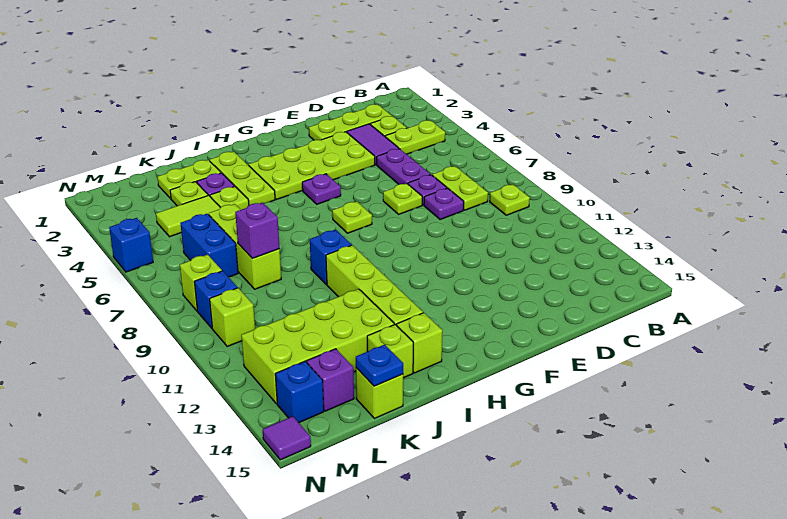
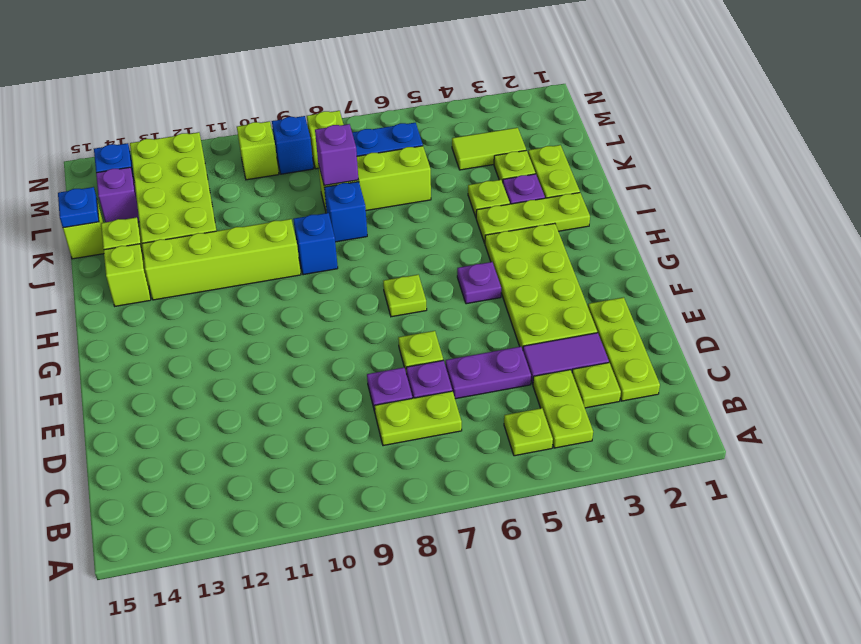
lime plate B9 level 1 -> lime plate B5 level 1
lime tile K4:L4 level 1 -> lime tile L3:L4 level 1
blue brick N5 level 1 -> blue brick J8 level 1
purple tile N15 level 1 -> none

